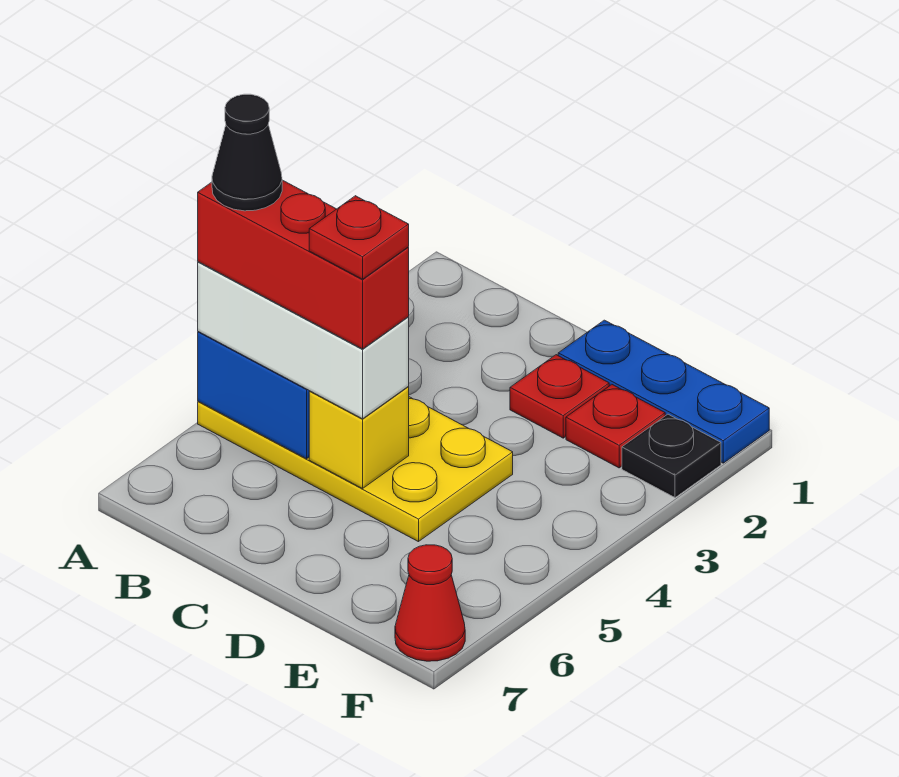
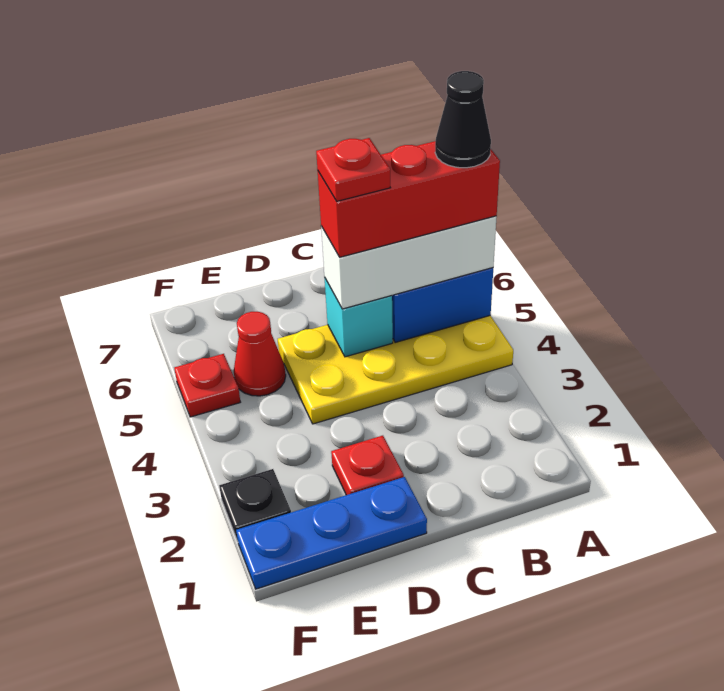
yellow brick C5 level 2 -> cyan brick C5 level 2
red plate E2 level 1 -> red plate F5 level 1
red cone F7 level 1 -> red cone E5 level 1

